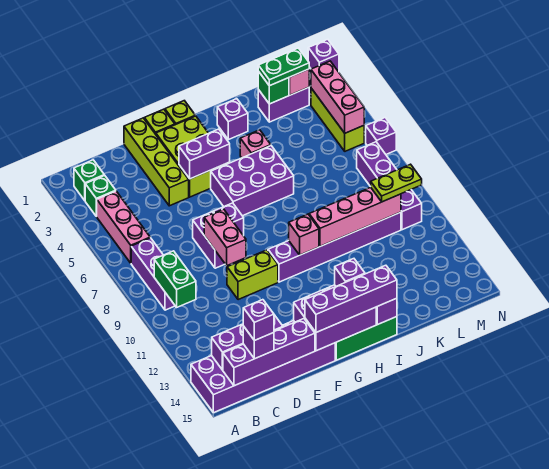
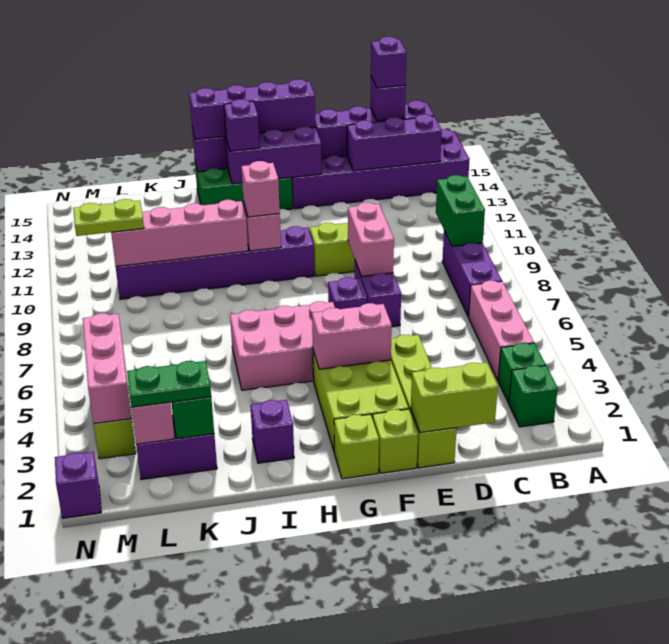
none -> lime brick D1:E1 level 2
purple brick F4:G4 level 2 -> pink brick F4:G4 level 2
purple brick G5:I6 level 1 -> pink brick G5:I6 level 1
pink brick I4 level 1 -> pink brick H10 level 3
purple brick M7:M10 level 1 -> none
purple brick N6 level 1 -> none

